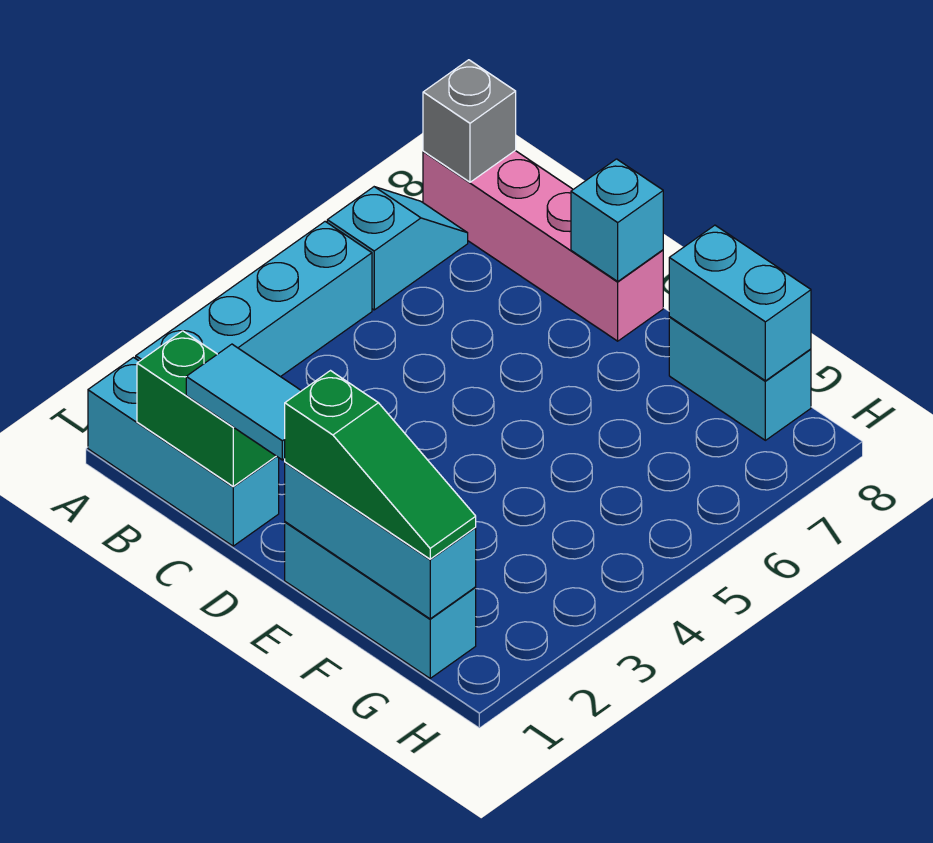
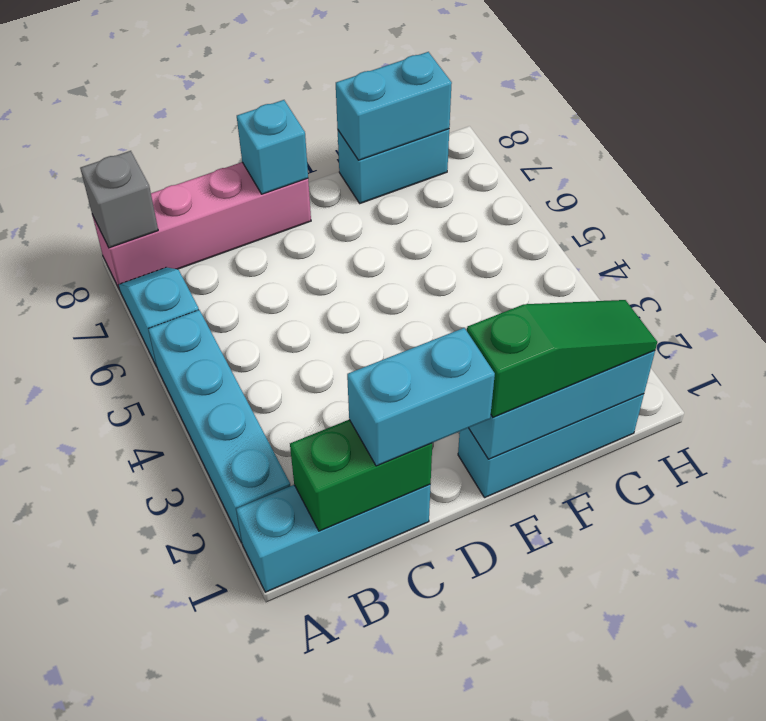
cyan tile C1:D1 level 3 -> cyan brick C1:D1 level 3

